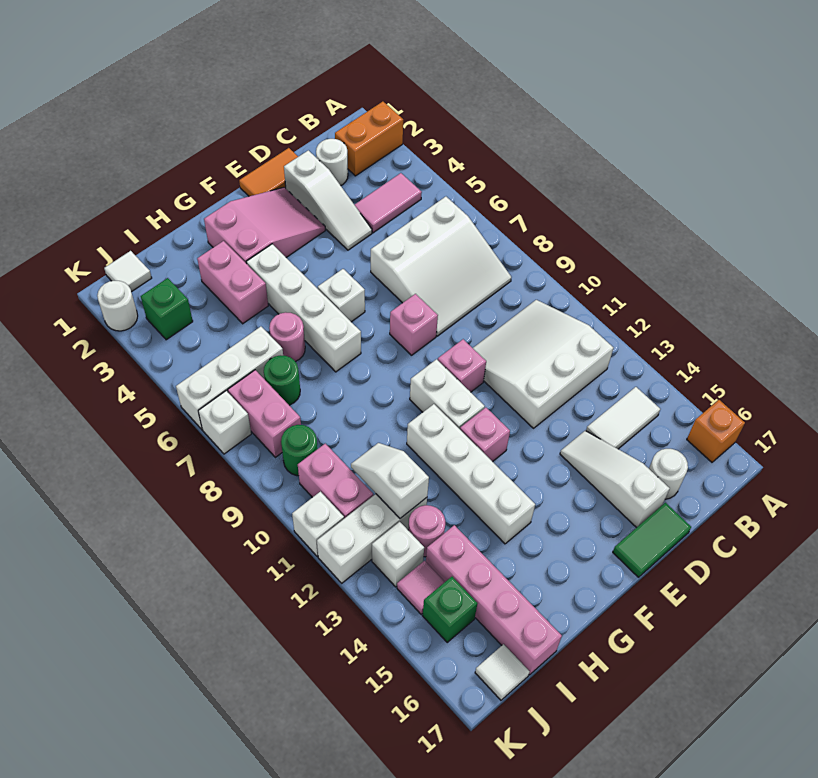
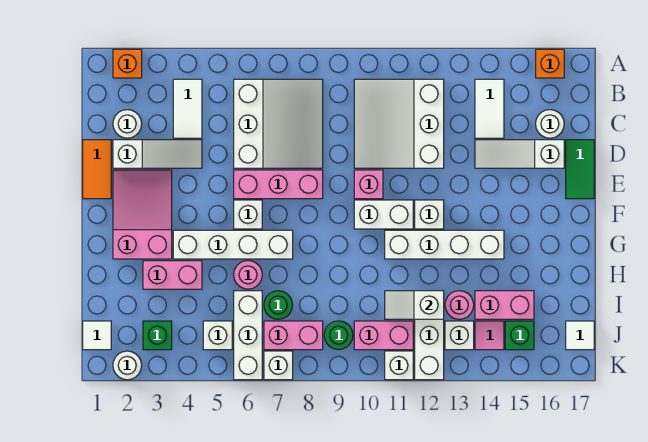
orange brick A2:B2 level 1 -> orange brick A2 level 1
pink tile B4:C4 level 1 -> white tile B4:C4 level 1
pink brick E8 level 1 -> pink brick E6:E8 level 1
pink brick F12 level 1 -> white brick F12 level 1
pink brick I14:I17 level 1 -> pink brick I14:I15 level 1
none -> white brick J5 level 1

